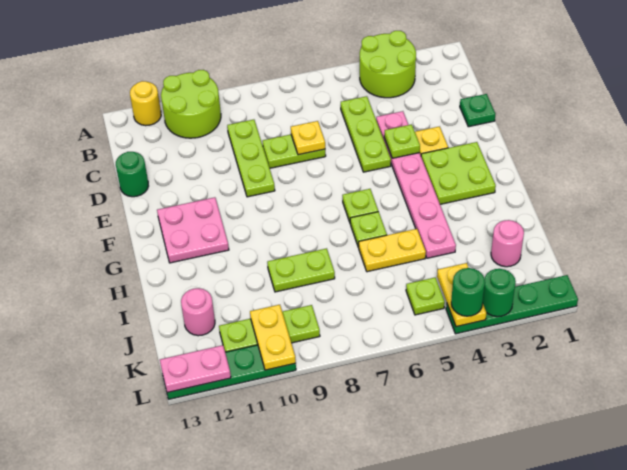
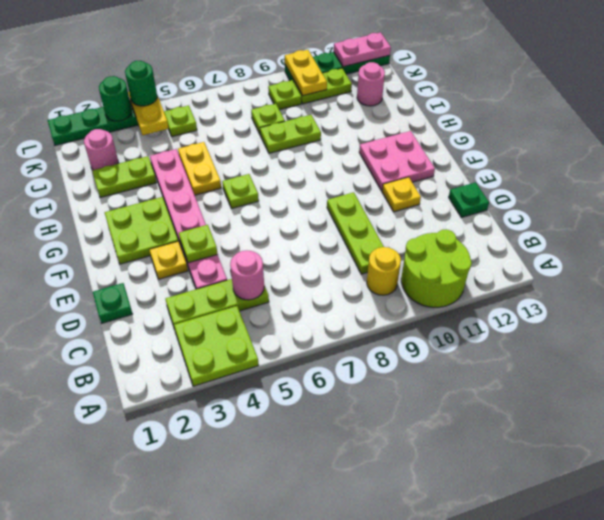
lime round brick A3:B4 level 1 -> lime plate A3:B4 level 1
yellow round brick A12 level 1 -> yellow round brick B9 level 1
lime plate C5:E5 level 1 -> lime plate C3:C5 level 1
none -> pink round brick C5 level 2
lime plate D7:D8 level 1 -> lime plate I2:I3 level 1
yellow plate D7 level 2 -> yellow plate E11 level 1
green round brick D13 level 1 -> green plate D13 level 1
lime plate H6 level 1 -> lime plate J8 level 1
yellow plate I5:I6 level 1 -> yellow plate H5:I5 level 1

